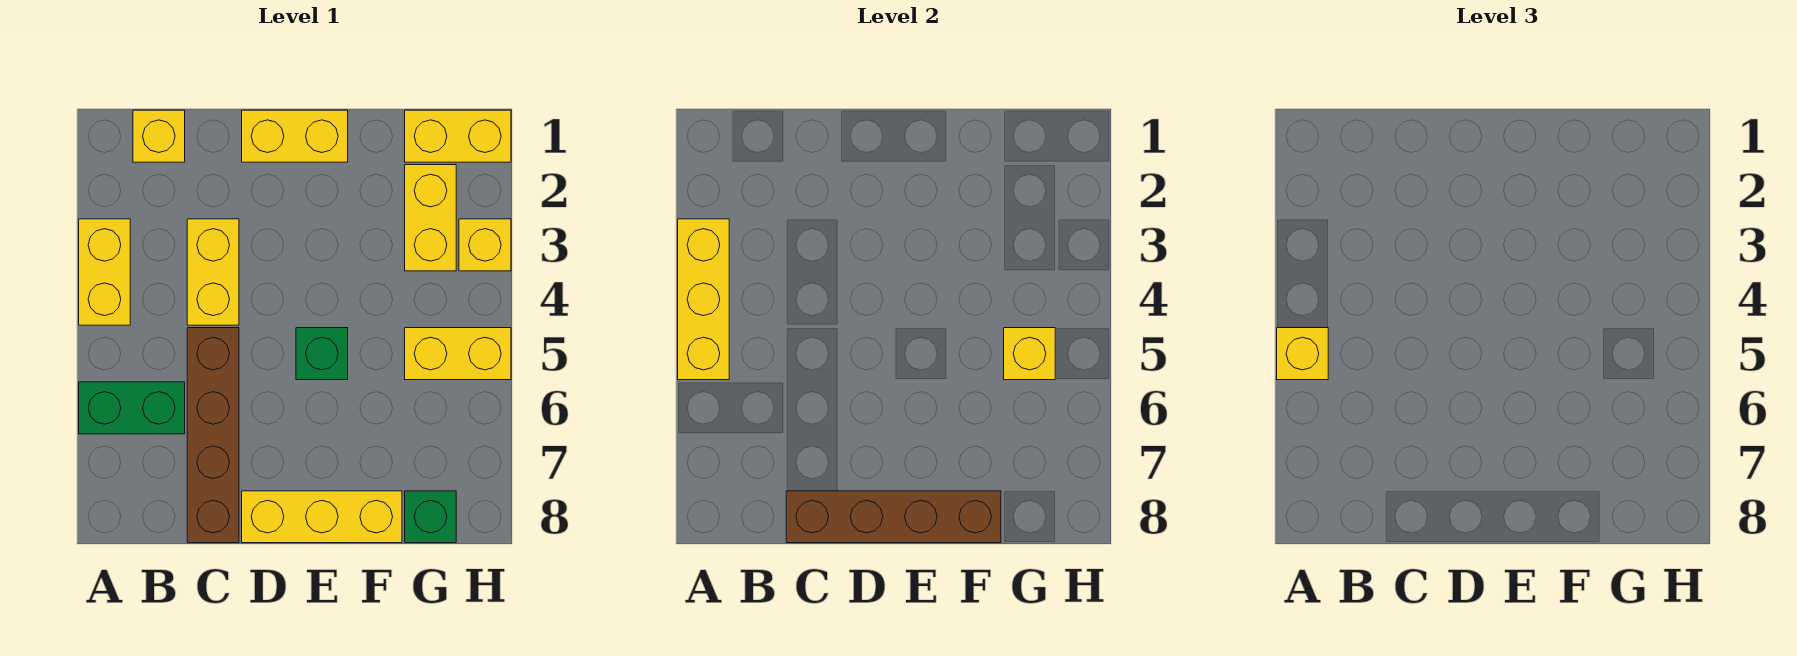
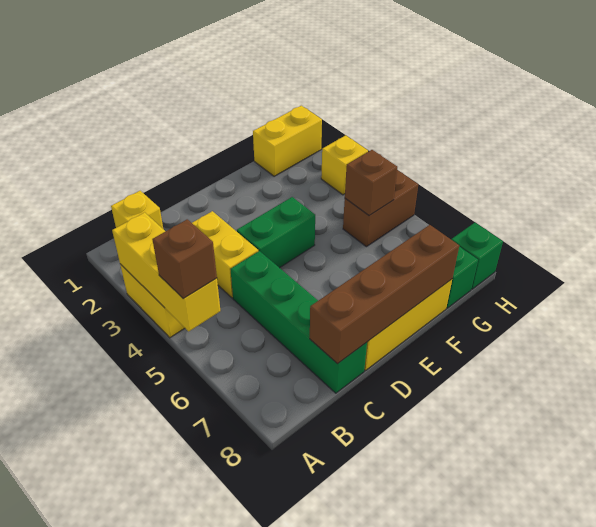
yellow brick A5 level 3 -> brown brick A5 level 3
green brick A6:B6 level 1 -> green brick D4:E4 level 1
brown brick C5:C8 level 1 -> green brick C5:C8 level 1
yellow brick D1:E1 level 1 -> none
green brick E5 level 1 -> green brick H8 level 1
yellow brick G2:G3 level 1 -> none
yellow brick G5:H5 level 1 -> brown brick G5:H5 level 1
yellow brick G5 level 2 -> brown brick G5 level 2

